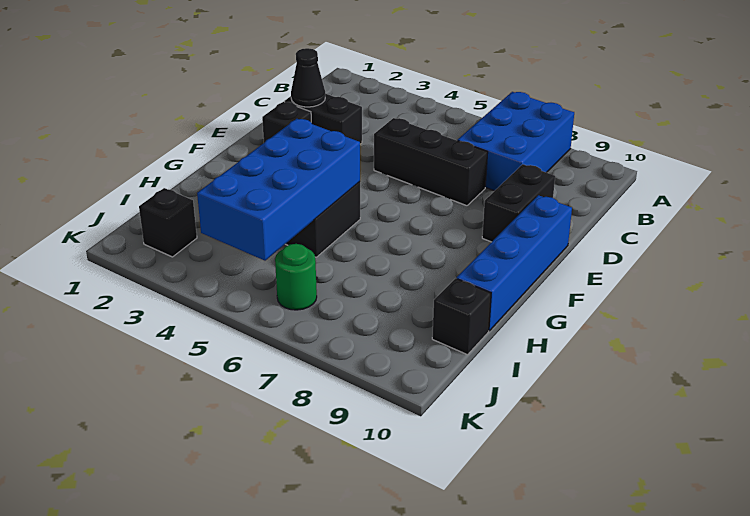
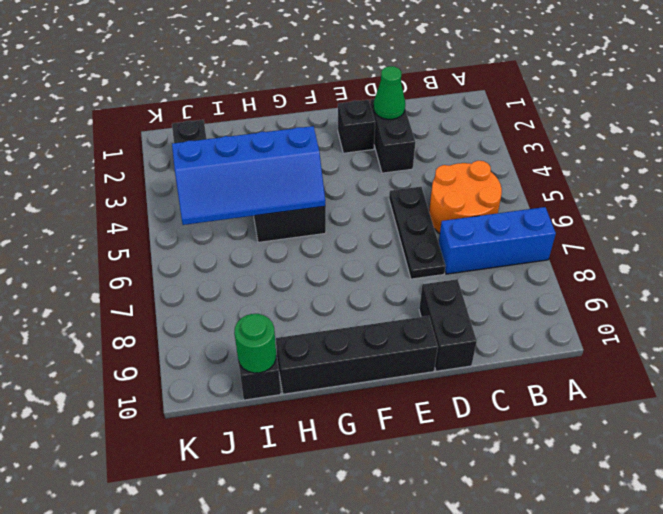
blue brick A7:C8 level 1 -> blue brick A7:C7 level 1
none -> orange round brick B5:C6 level 1
black cone D2 level 2 -> green cone D2 level 2
black brick D5:D7 level 1 -> black plate D5:D7 level 1
black brick D9:E9 level 1 -> black brick D9:D10 level 1
blue brick E10:H10 level 1 -> black brick E10:H10 level 1
blue brick G4:J5 level 2 -> blue slope G4:J5 level 2 top 4
green round brick J6 level 1 -> green round brick I10 level 2

